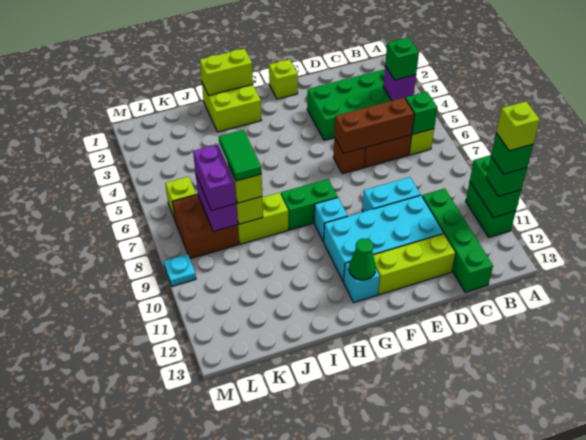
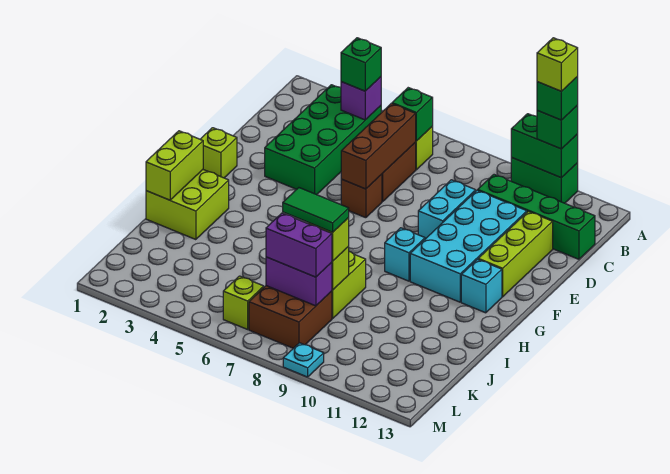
green brick G8:H8 level 1 -> none
green cone G12 level 2 -> none

